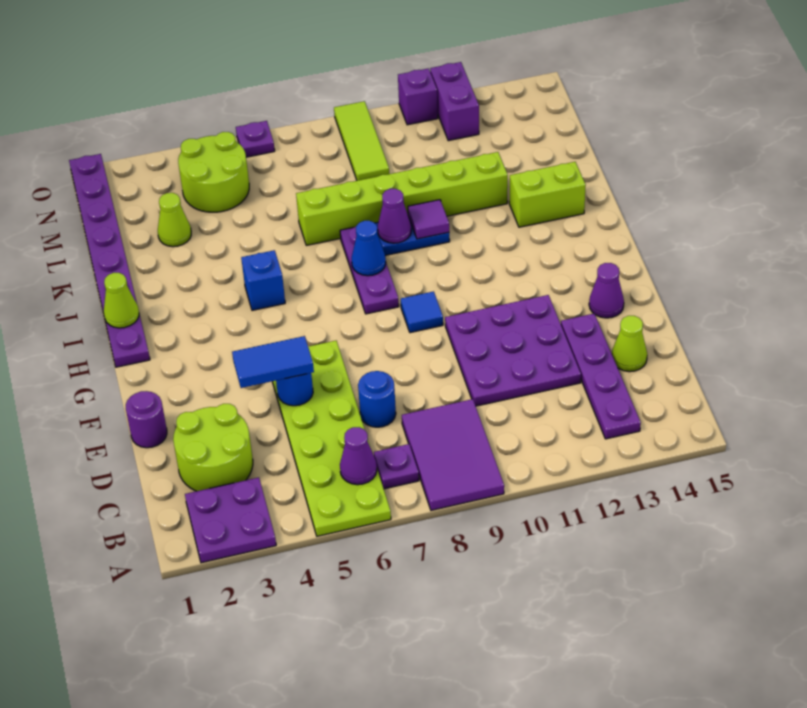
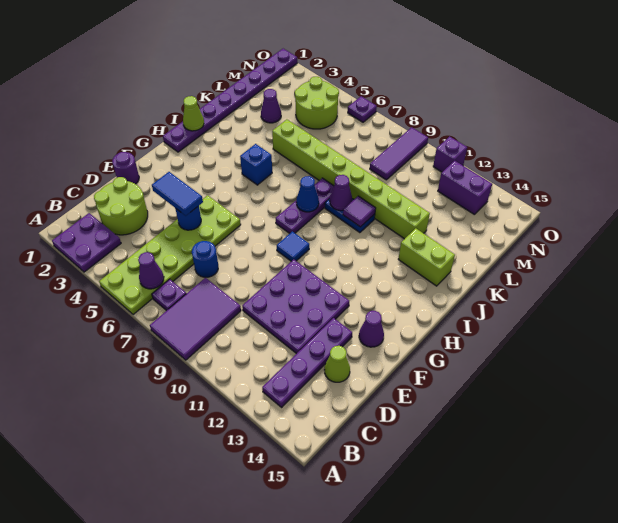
lime brick K7:K12 level 1 -> lime brick K5:K12 level 1
lime cone L3 level 1 -> purple cone L3 level 1
lime tile M9:O9 level 1 -> purple tile M9:O9 level 1
purple brick N12:O12 level 1 -> purple brick N12:N13 level 1

